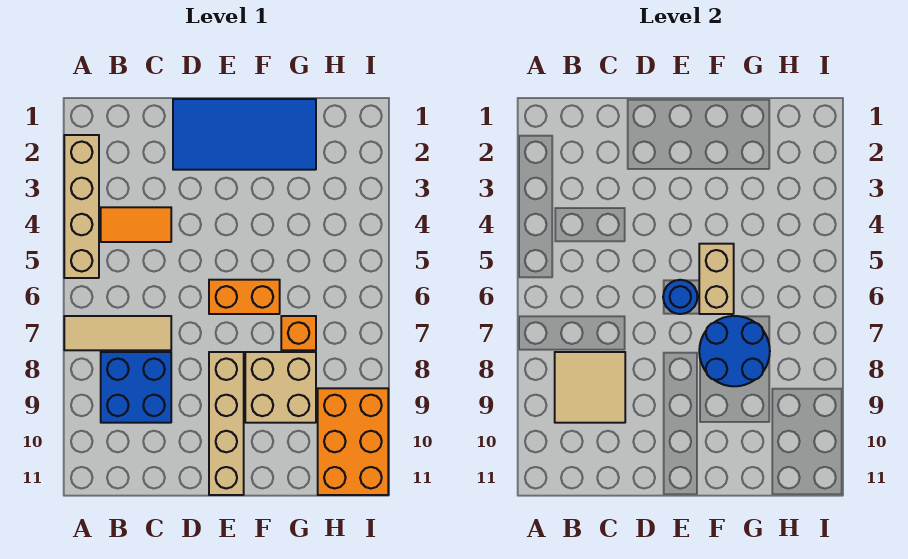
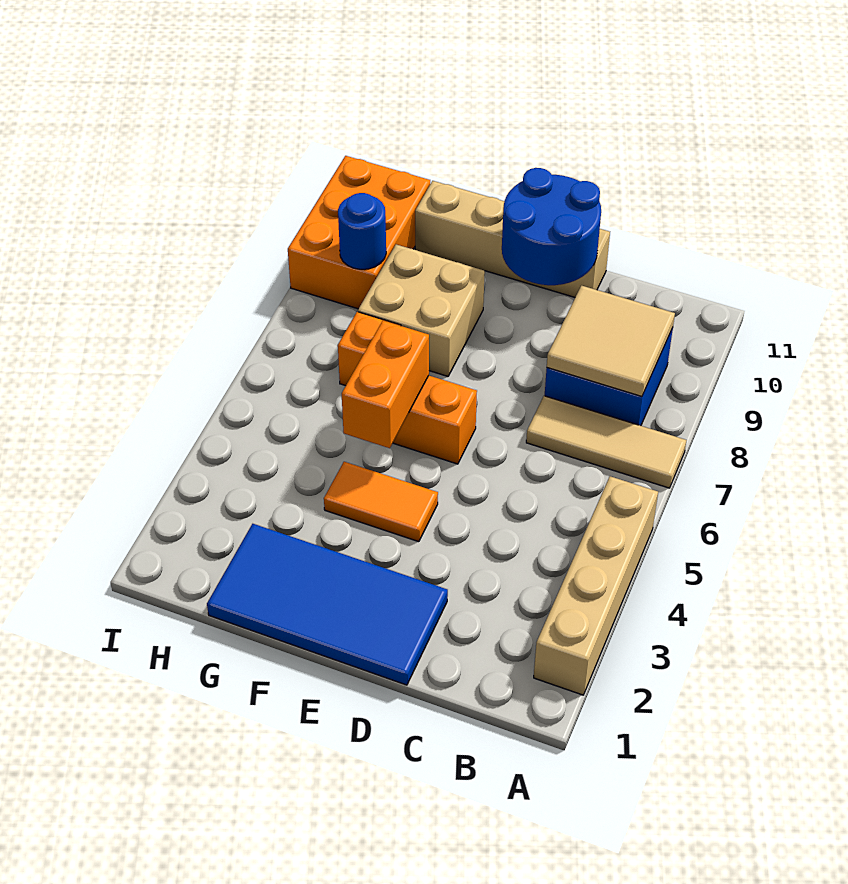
orange tile B4:C4 level 1 -> orange tile E4:F4 level 1
blue round brick E6 level 2 -> blue round brick H9 level 2
tan brick E8:E11 level 1 -> tan brick D11:G11 level 1
tan brick F5:F6 level 2 -> orange brick F5:F6 level 2
blue round brick F7:G8 level 2 -> blue round brick D10:E11 level 2

